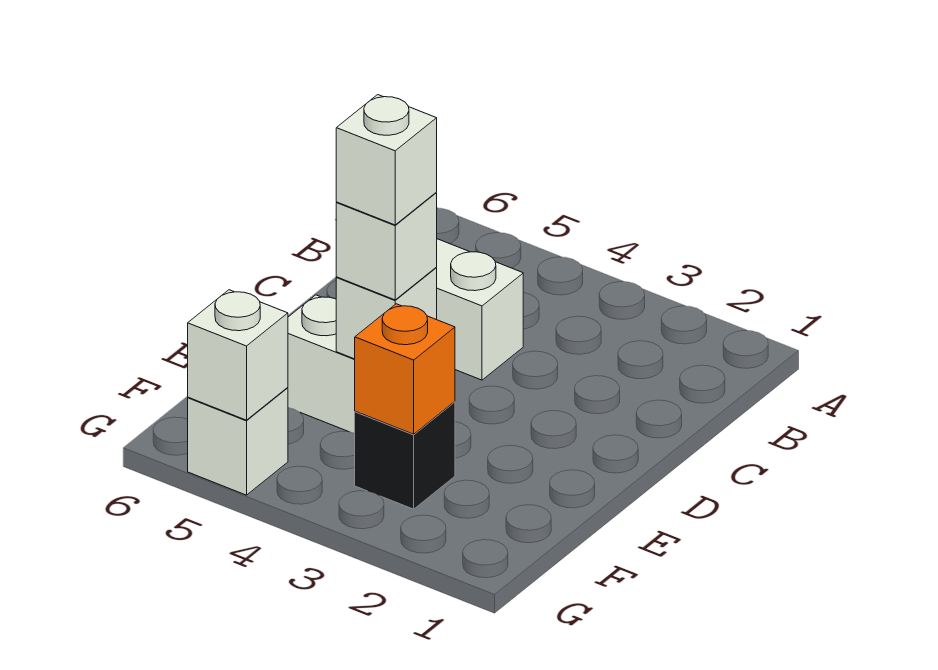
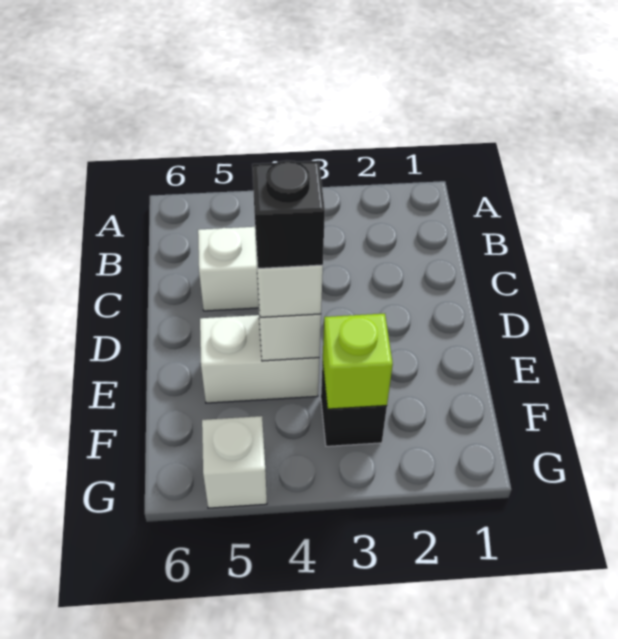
white brick E4 level 4 -> black brick E4 level 4
orange brick F3 level 2 -> lime brick F3 level 2
white brick G5 level 2 -> none

